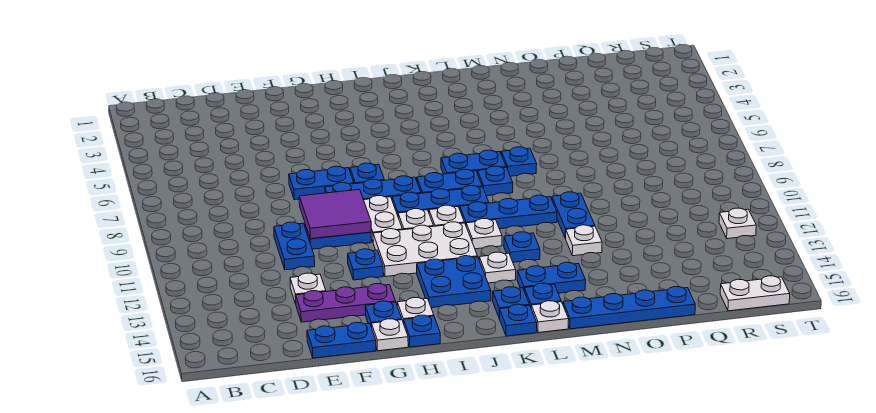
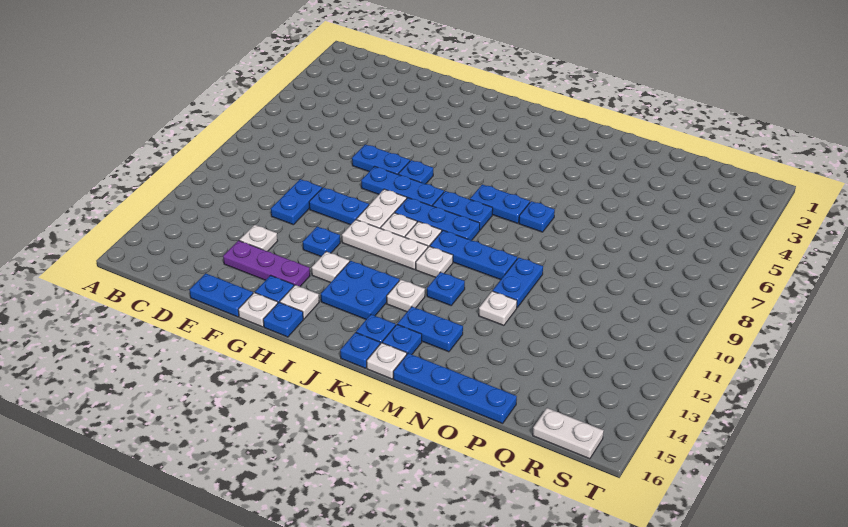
purple tile F9:G10 level 2 -> none
white plate H11:J12 level 1 -> white plate H11:J11 level 1
blue plate L8 level 1 -> none
white plate S12 level 1 -> white plate H13 level 1

